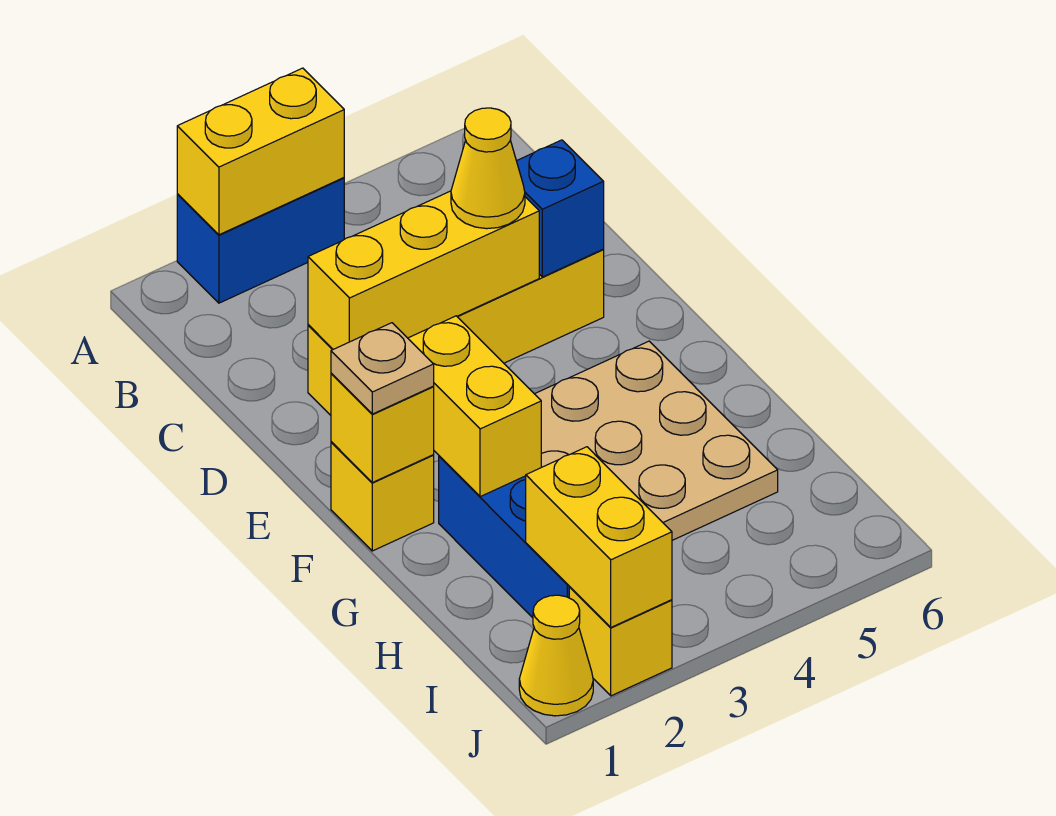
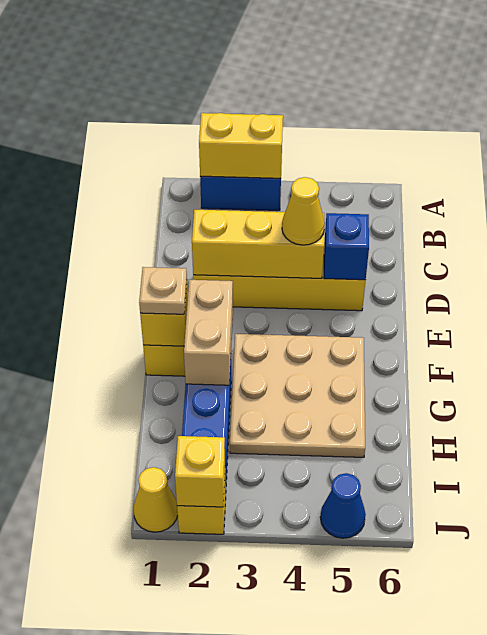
yellow brick F2:G2 level 2 -> tan brick F2:G2 level 2
yellow brick I2:J2 level 2 -> yellow brick J2 level 2
none -> blue cone J5 level 1

